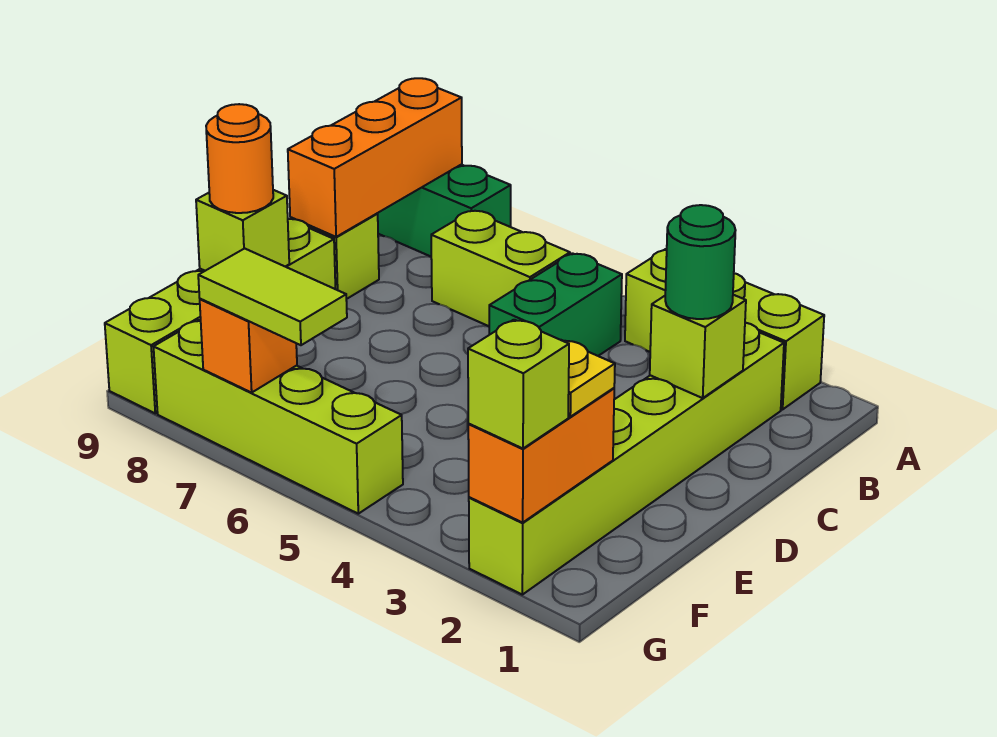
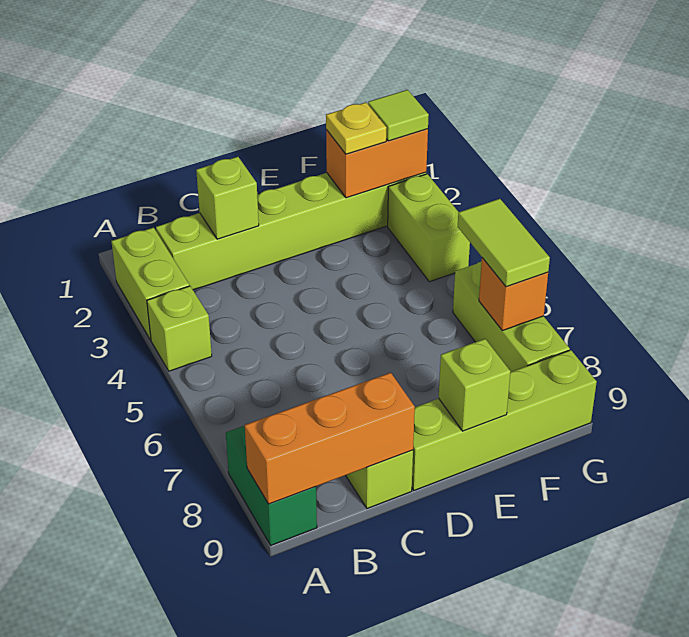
green brick B5:C5 level 1 -> none
lime brick B6:B7 level 1 -> lime brick G3:G4 level 1
green round brick C2 level 3 -> none
orange round brick E9 level 3 -> none
lime brick G2 level 3 -> lime tile G2 level 3
lime brick G5:G8 level 1 -> lime brick G6:G8 level 1

